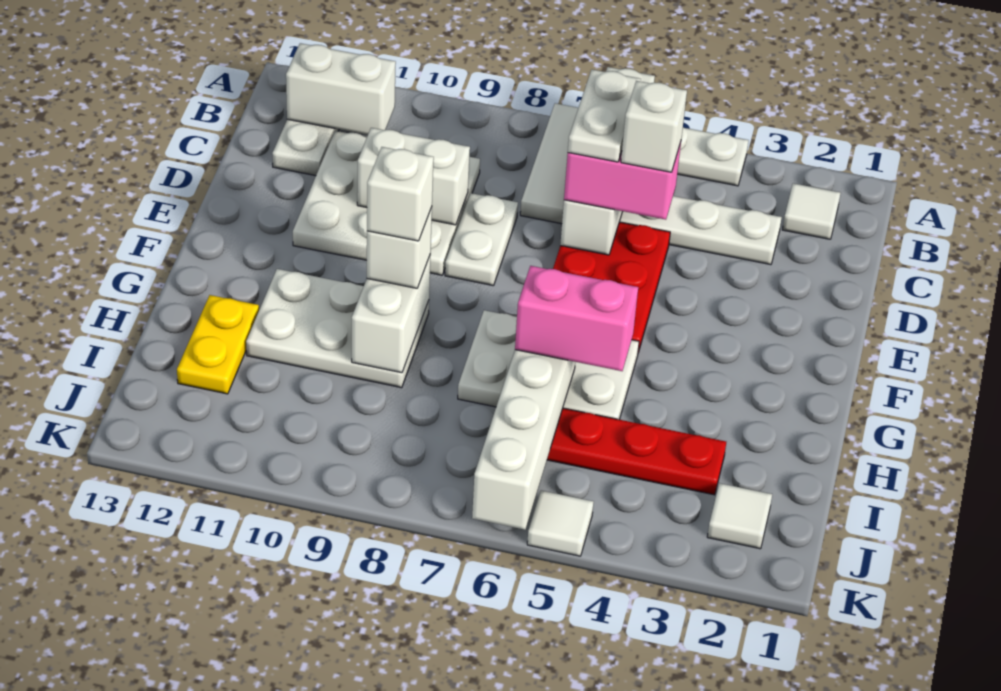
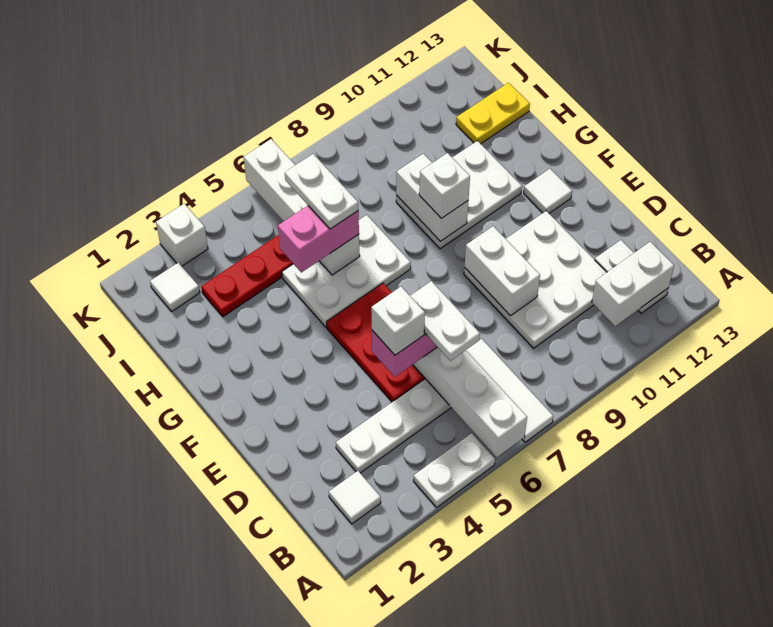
white plate D8:E8 level 1 -> white plate H6:I6 level 4
white brick D9:D10 level 2 -> white brick D9:E9 level 2
white brick G9 level 4 -> white brick K3 level 1
yellow plate H12:I12 level 1 -> yellow plate I12:I13 level 1
white tile K5 level 1 -> white tile F12 level 1

